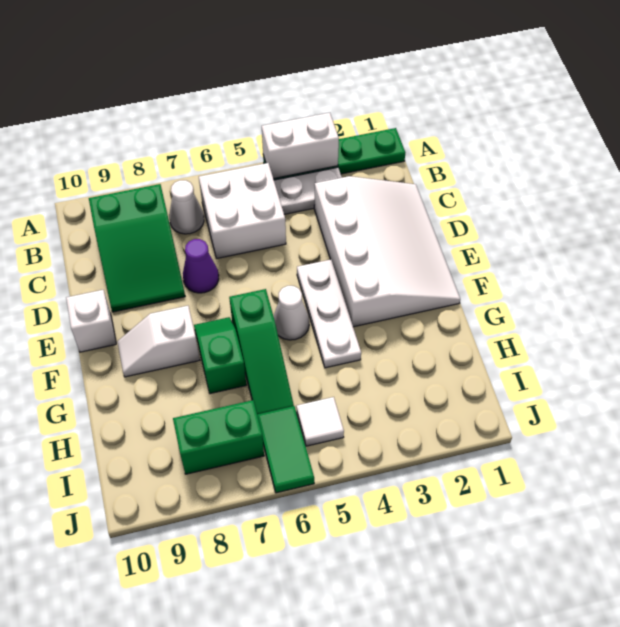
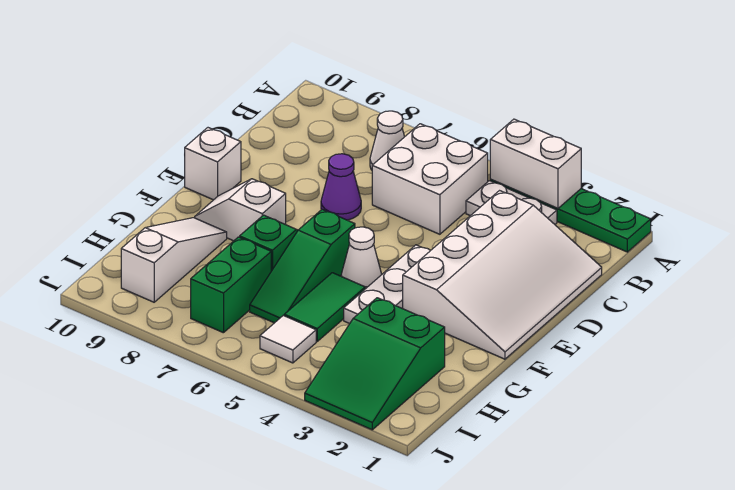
green slope B8:D9 level 1 top B -> green slope H2:J3 level 1 top H
none -> white slope G9:I9 level 1 top I
green tile I6:J6 level 1 -> green tile G5:H5 level 1
green brick I7:I8 level 1 -> green brick H7:I7 level 1

